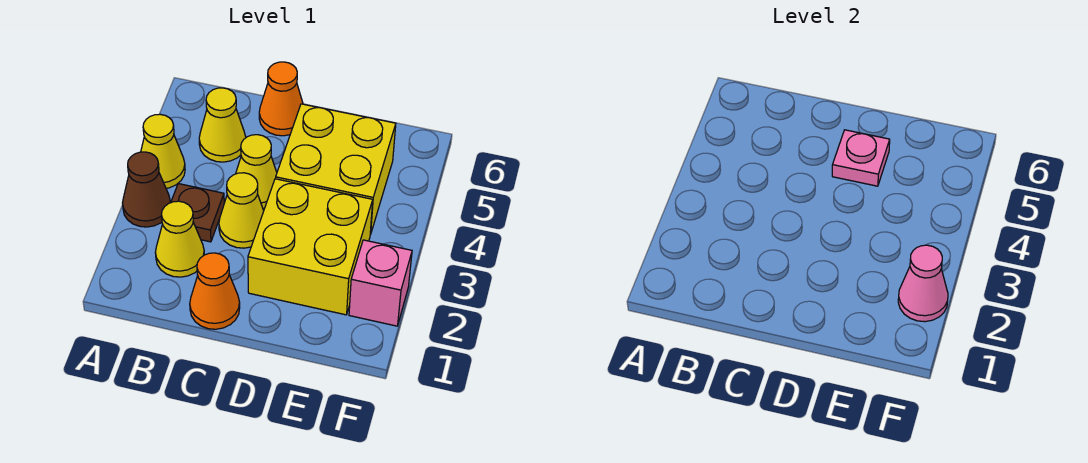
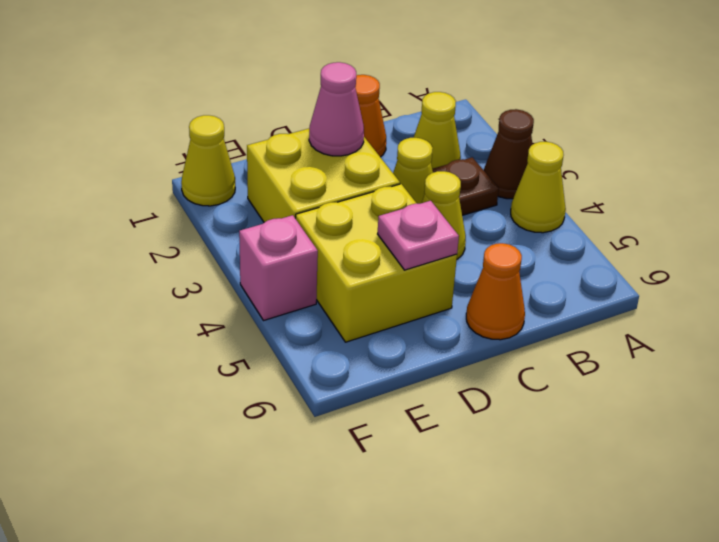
yellow cone B5 level 1 -> yellow cone F1 level 1
pink brick F2 level 1 -> pink brick F4 level 1
pink cone F2 level 2 -> pink cone D2 level 2

